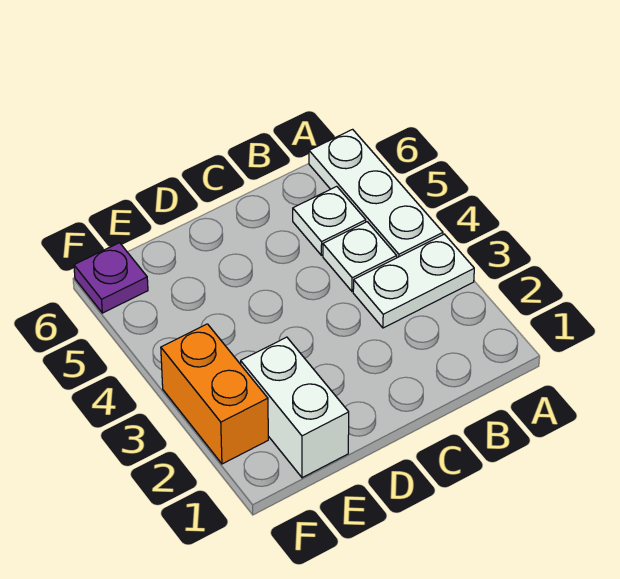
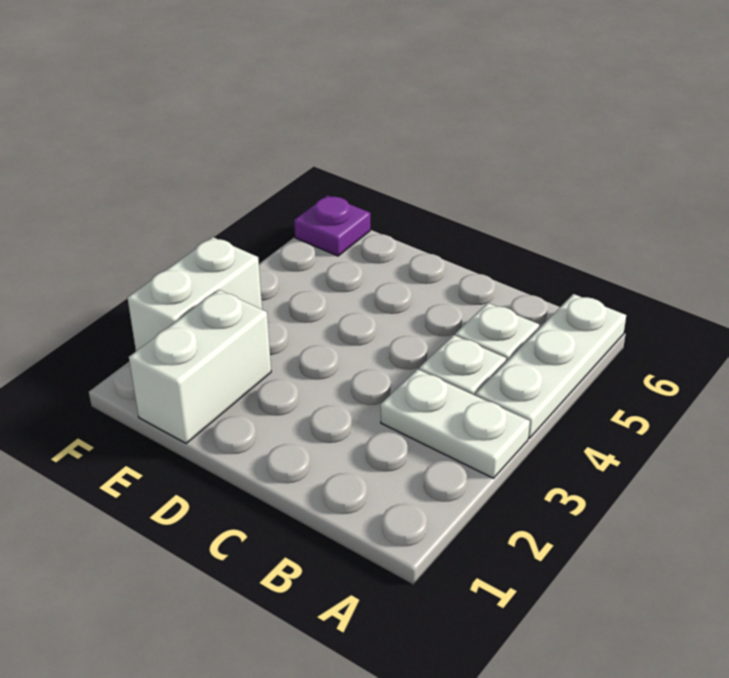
orange brick F2:F3 level 1 -> white brick F2:F3 level 1

